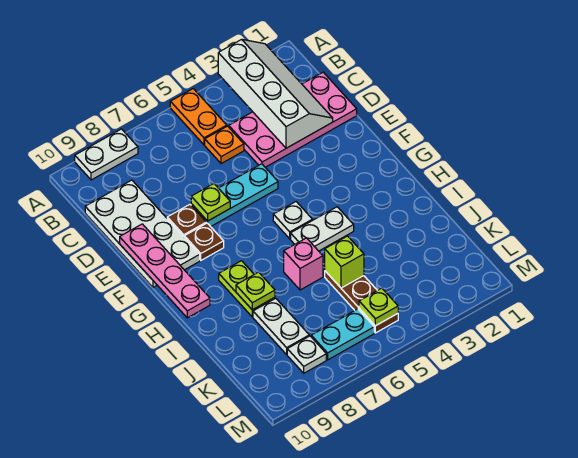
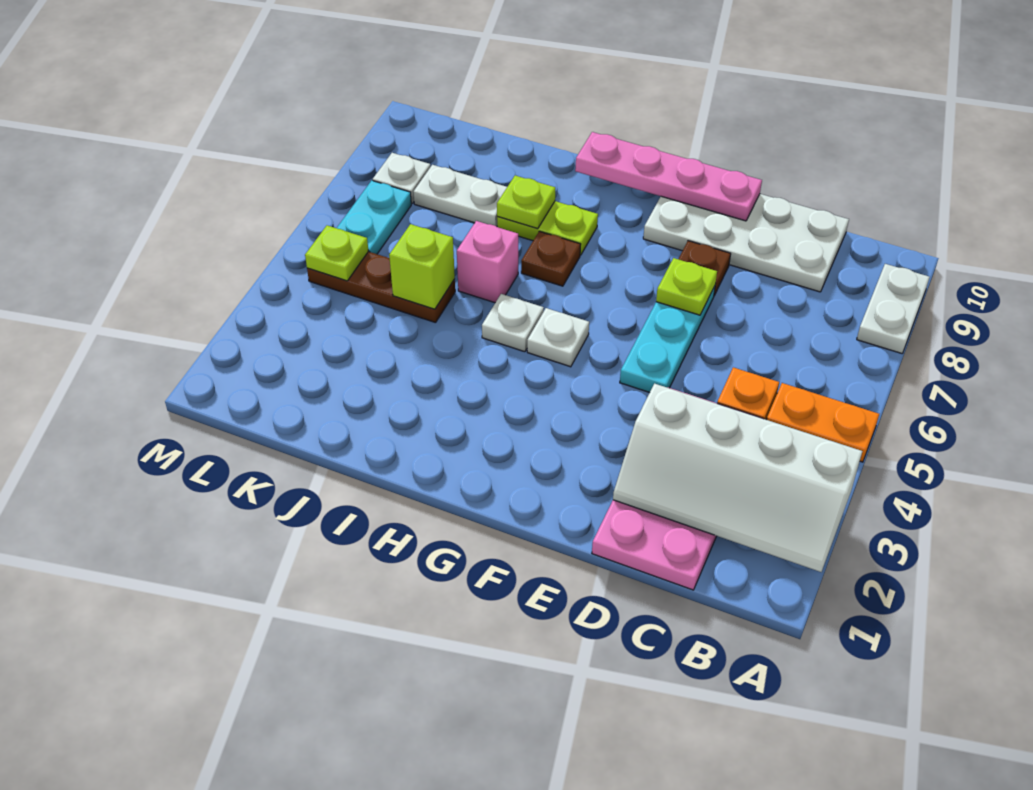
brown plate F8 level 1 -> brown plate H7 level 1
white plate H4:H5 level 1 -> white plate H5 level 1

